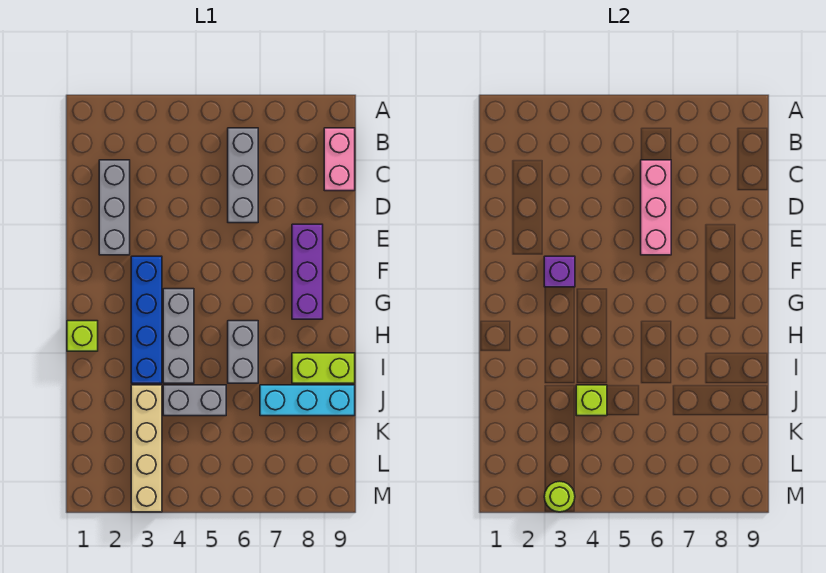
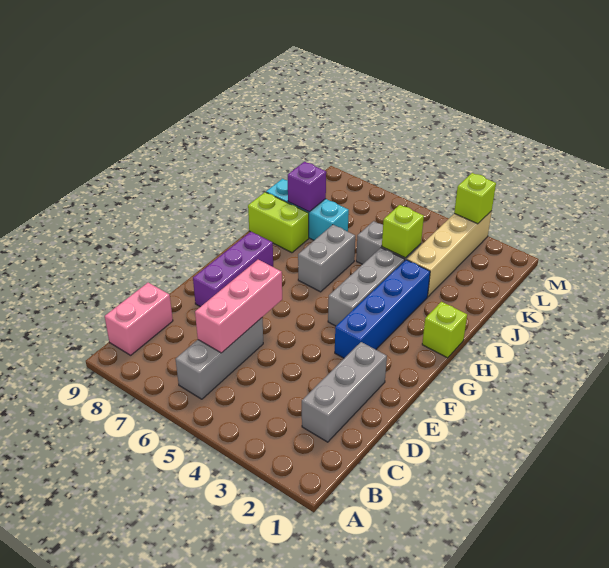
purple brick F3 level 2 -> purple brick J8 level 2
lime round brick M3 level 2 -> lime brick M3 level 2

